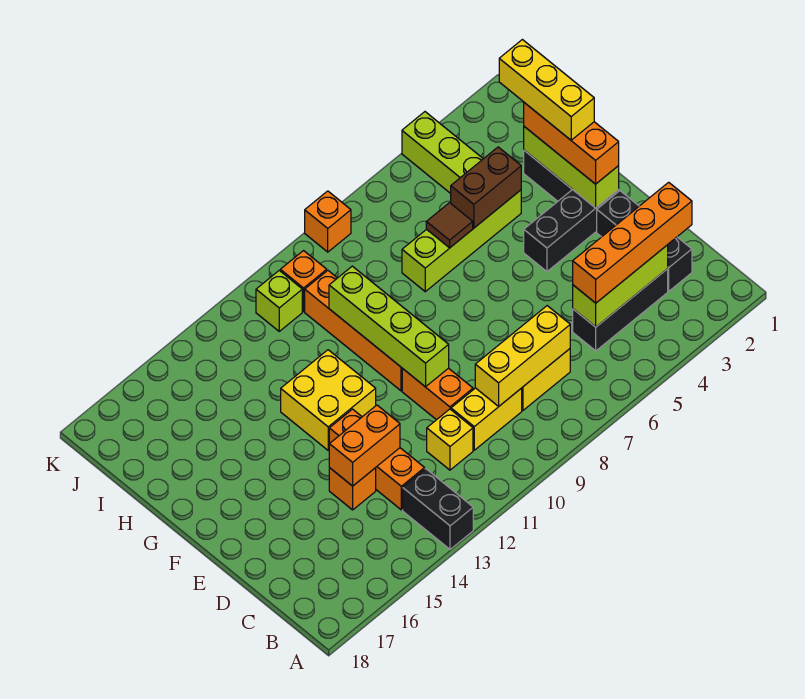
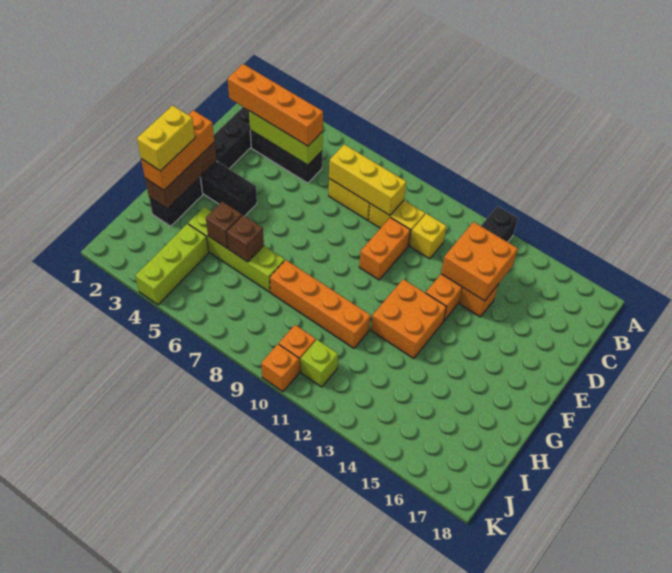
orange brick D13:D14 level 2 -> orange brick C13:D14 level 2
lime brick E10:H10 level 2 -> none
lime brick F2:H2 level 2 -> brown brick F2:H2 level 2
orange brick F10:I10 level 1 -> orange brick H8:H11 level 1
yellow brick F12:G13 level 1 -> orange brick F12:G13 level 1
yellow brick G2:I2 level 4 -> yellow brick G2:H2 level 4
brown brick H4:H5 level 2 -> brown brick H5 level 2
brown tile H6 level 2 -> brown brick H6 level 2
orange brick K8 level 1 -> orange brick K10 level 1

